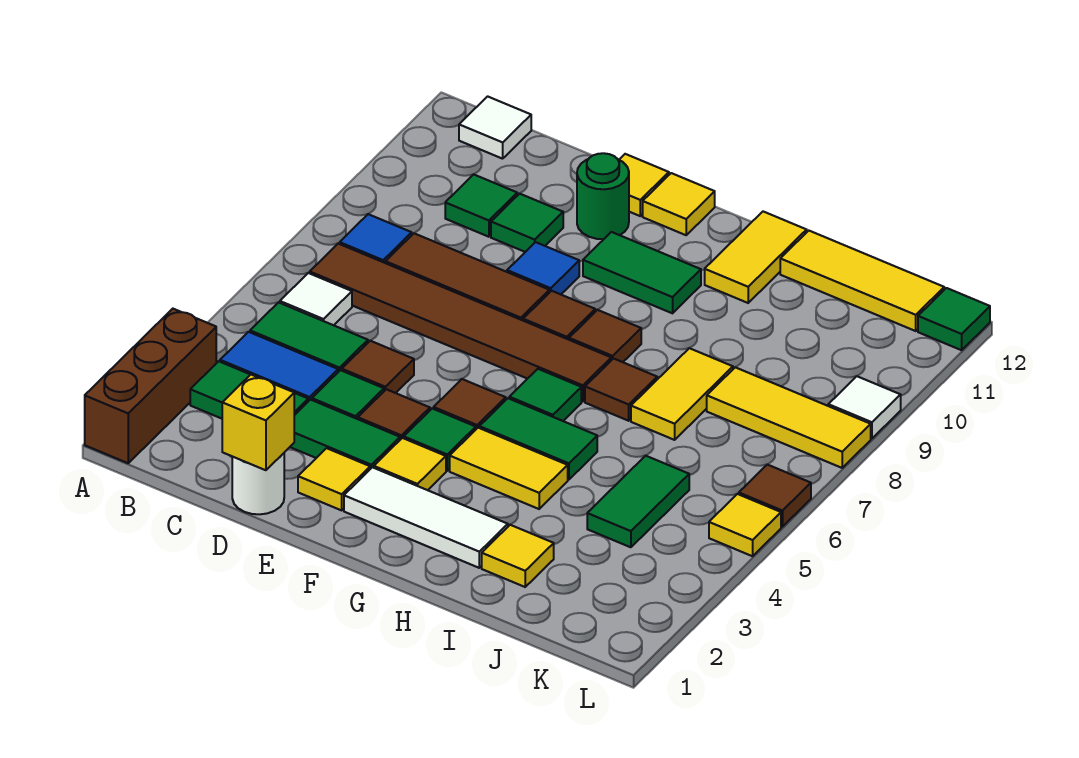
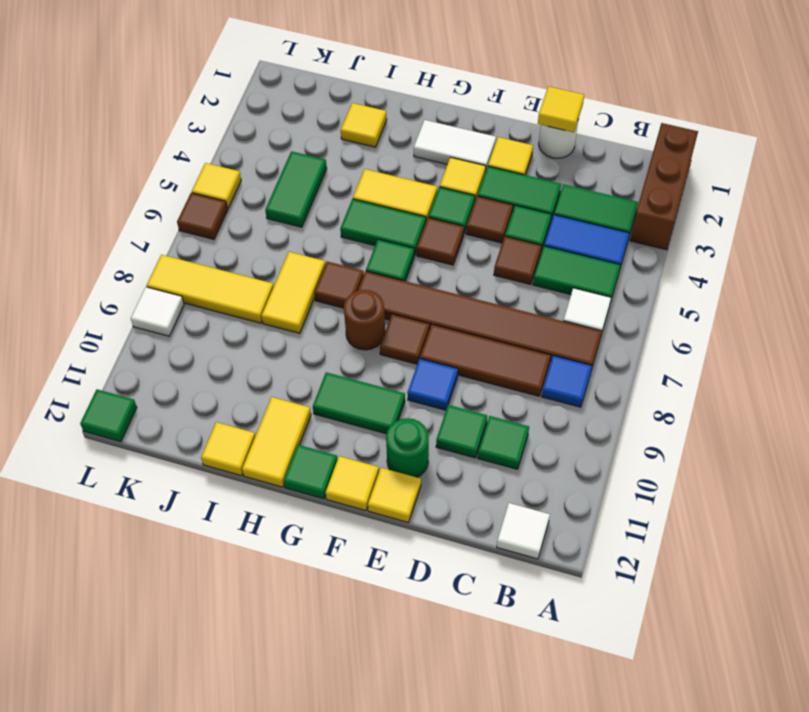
yellow brick D1 level 2 -> yellow tile D1 level 2
white tile F2:H2 level 1 -> white tile F2:G2 level 1
brown tile G8 level 1 -> brown round brick G8 level 1
none -> green tile G12 level 1
yellow tile I12:K12 level 1 -> yellow tile I12 level 1

